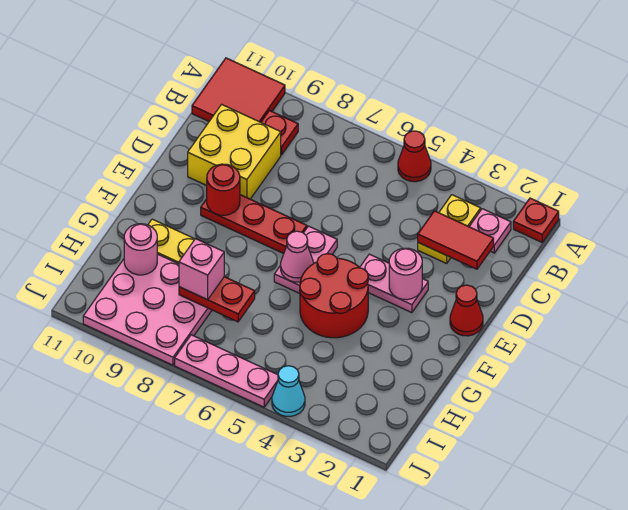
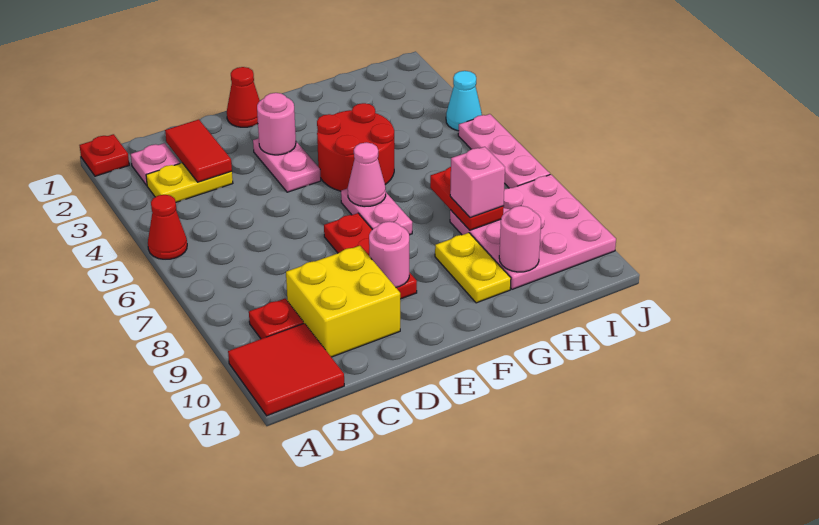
pink plate E6:F6 level 1 -> pink plate F6:F7 level 1
red round brick E9 level 2 -> pink round brick E9 level 2

